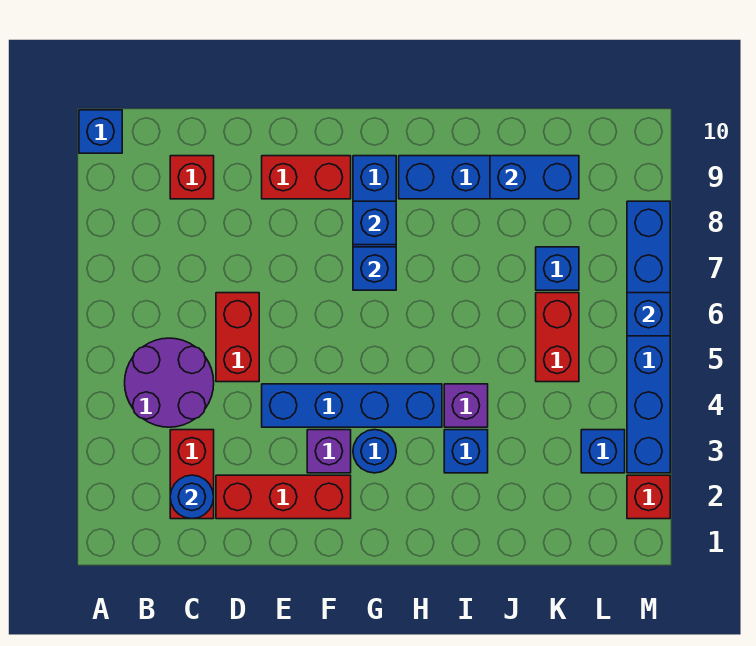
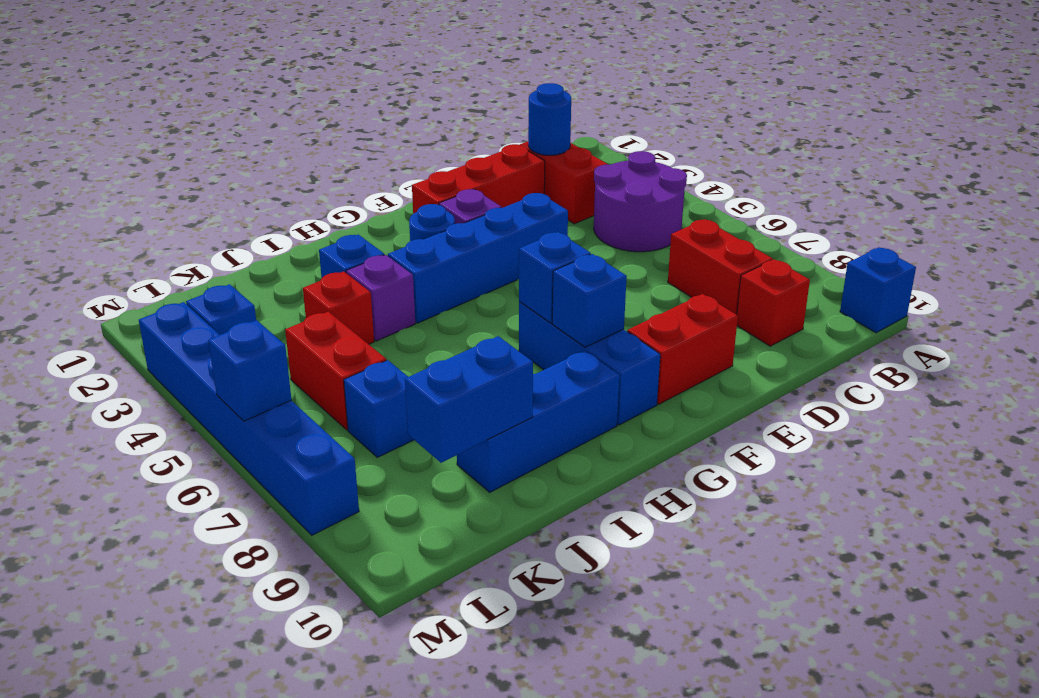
red brick D5:D6 level 1 -> red brick C7:C8 level 1
red brick M2 level 1 -> red brick J4 level 1

